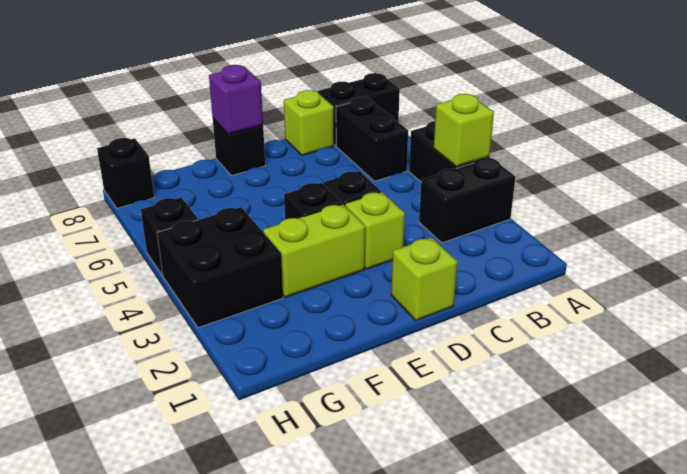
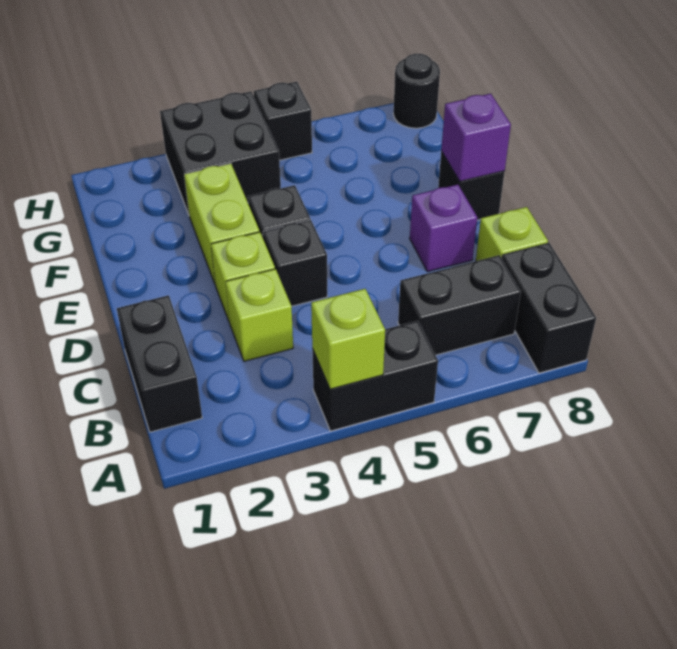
black brick A3:B3 level 1 -> black brick B1:C1 level 1
lime brick D1 level 1 -> lime brick C3 level 1
none -> purple brick D7 level 1
black brick H8 level 1 -> black round brick H8 level 1

